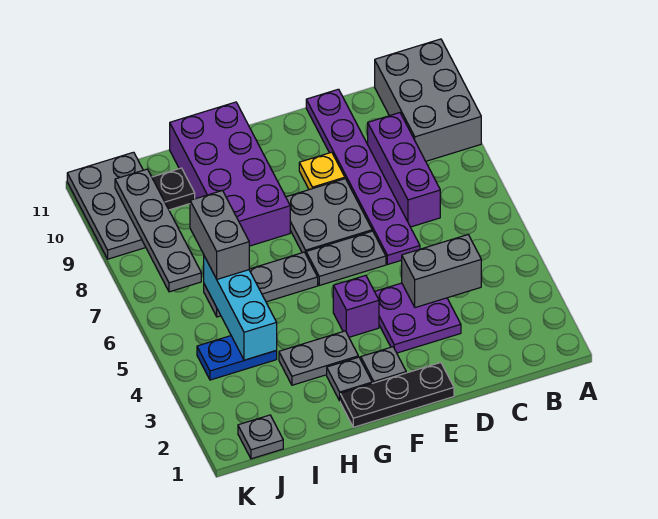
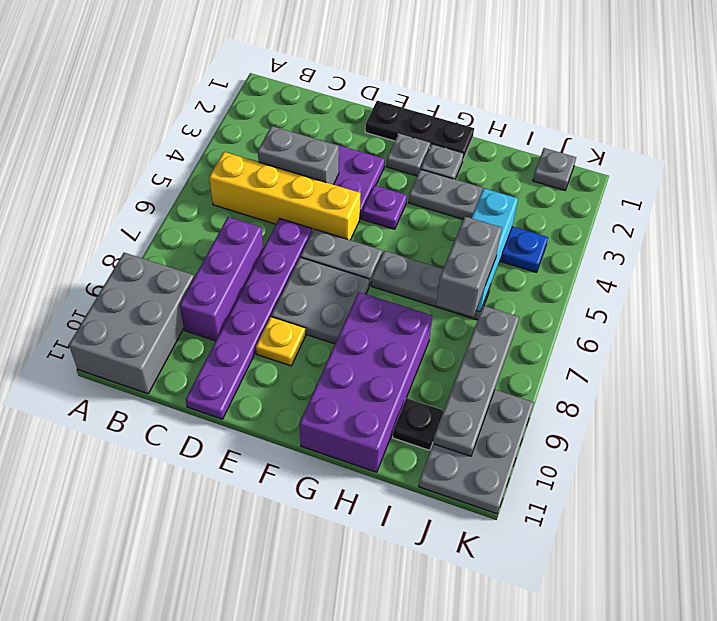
none -> yellow brick B5:E5 level 1
purple brick F4 level 1 -> purple plate F4 level 1

